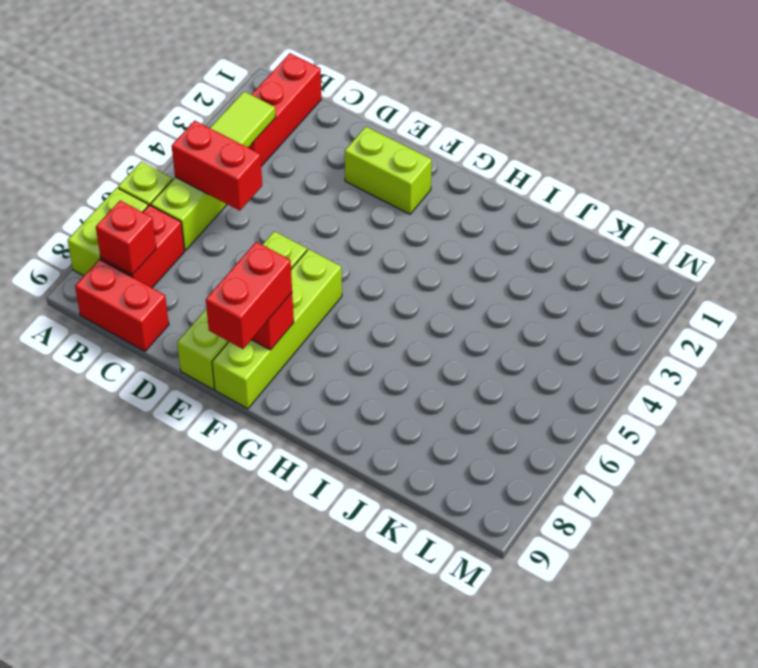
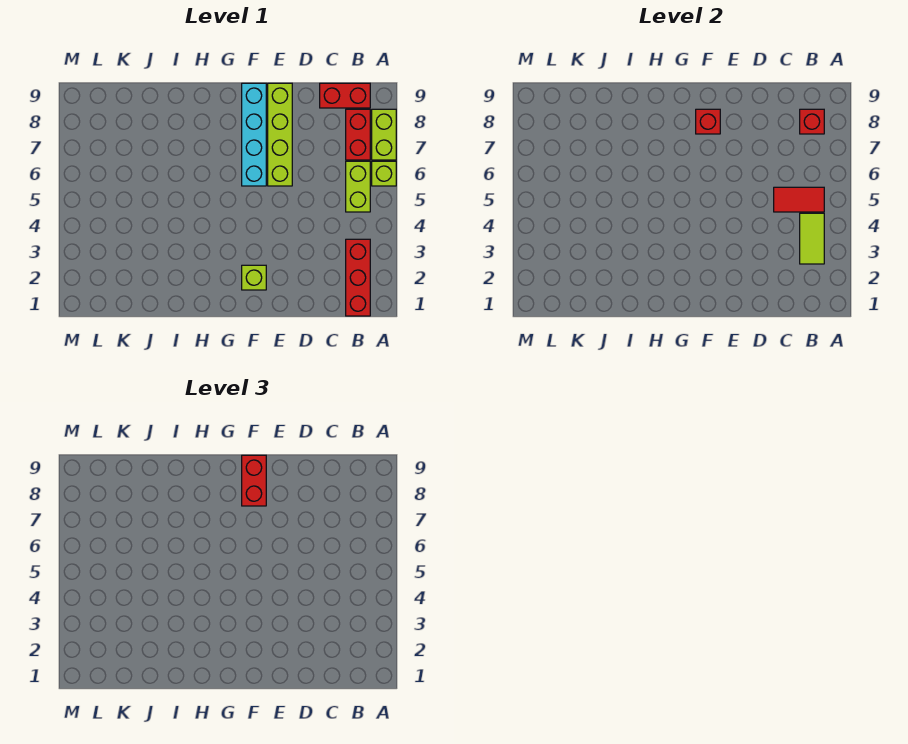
red brick B5:C5 level 2 -> red tile B5:C5 level 2
lime brick E2:F2 level 1 -> lime brick F2 level 1
lime brick F6:F9 level 1 -> cyan brick F6:F9 level 1

